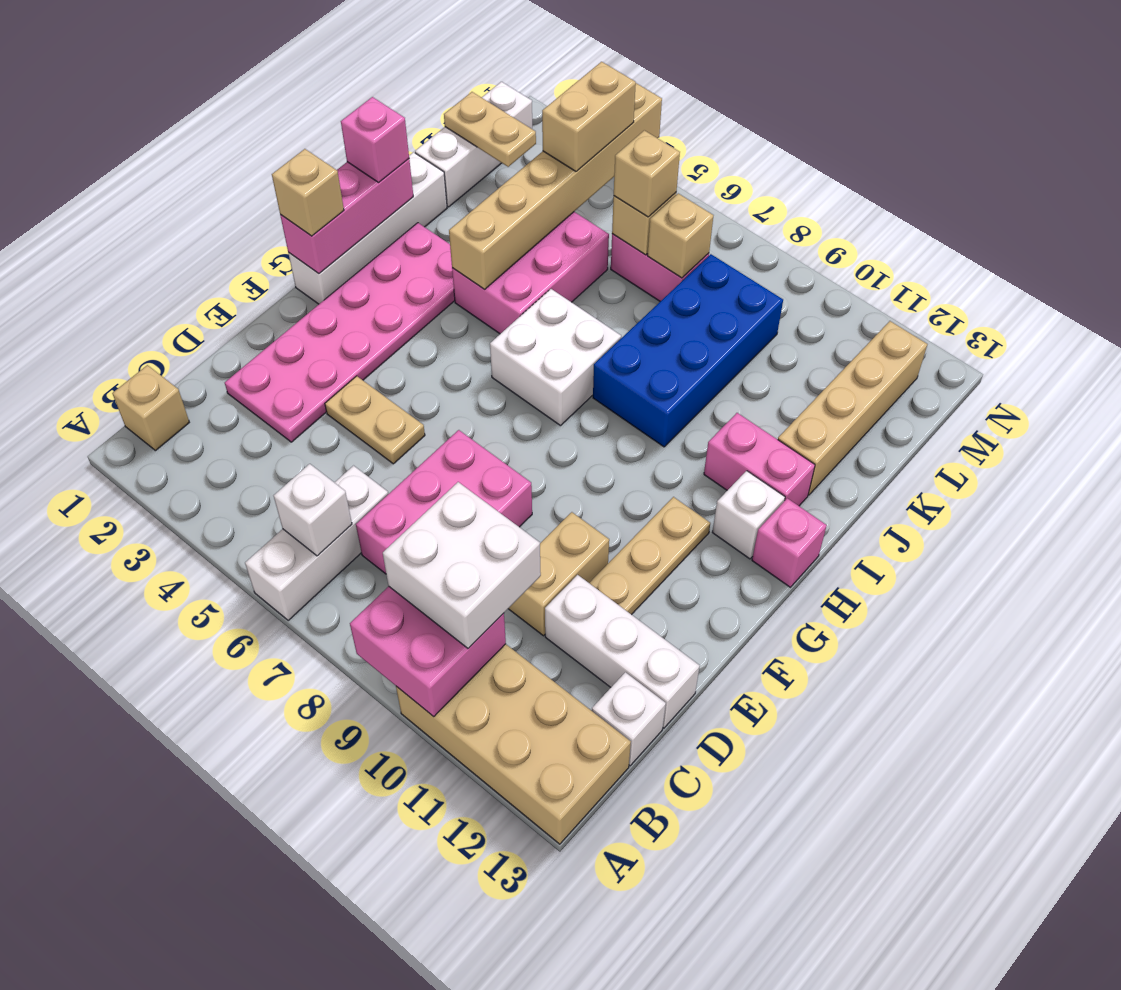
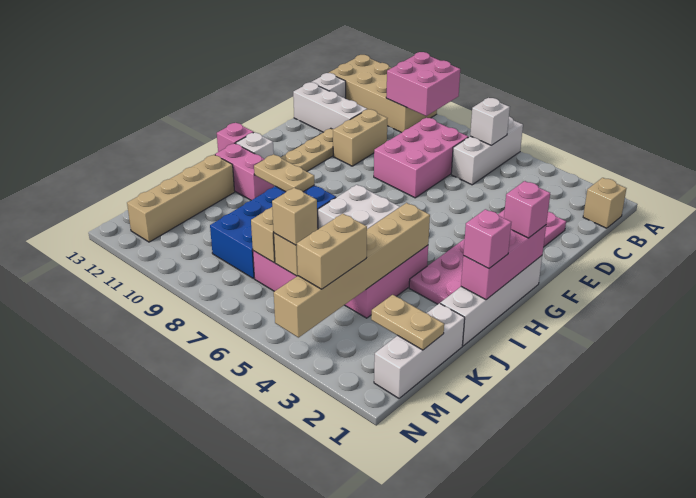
white brick B9:C10 level 3 -> none
tan plate E4:E5 level 1 -> tan plate I9:I10 level 2
tan brick G1 level 3 -> pink brick G1 level 3

